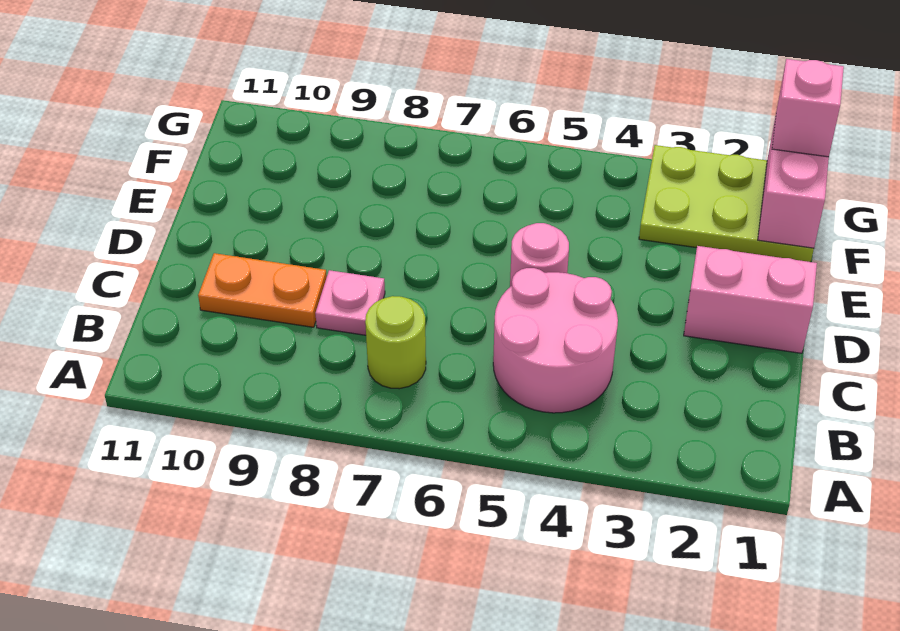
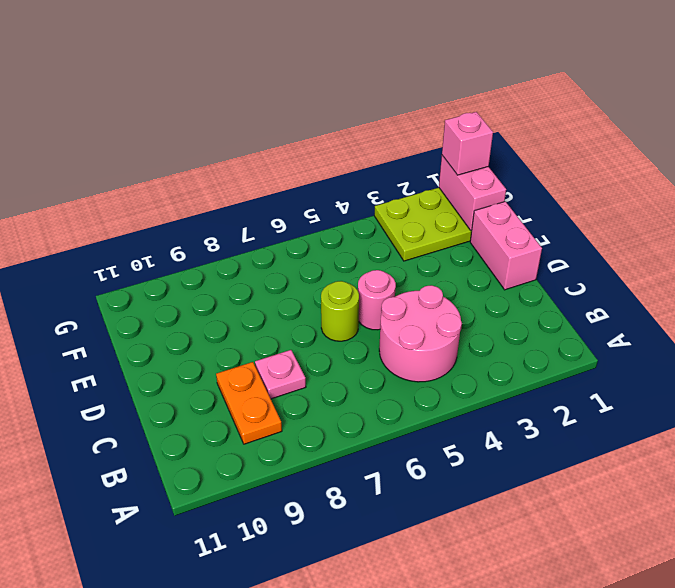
lime round brick B7 level 1 -> lime round brick D6 level 1
orange plate C9:C10 level 1 -> orange plate B9:C9 level 1
pink brick D1:D2 level 1 -> pink brick D1:E1 level 1

